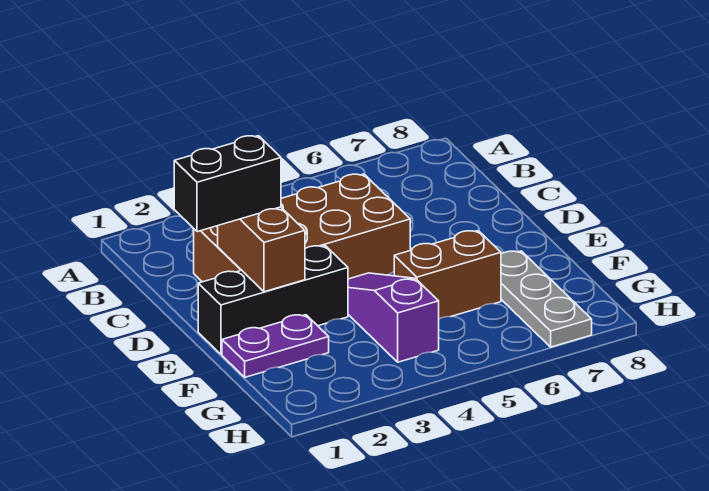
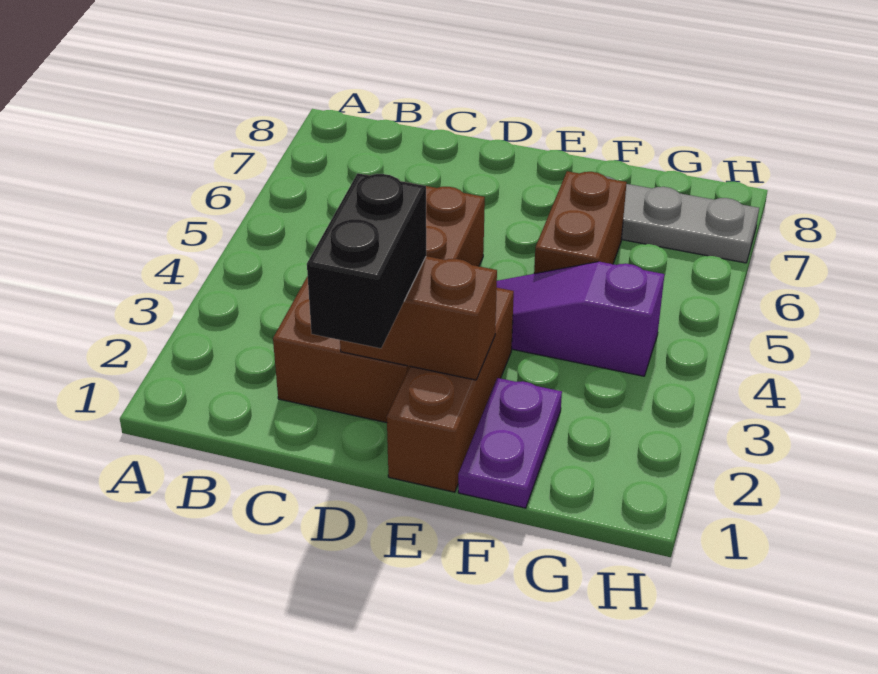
black brick E1:E3 level 1 -> brown brick E1:E3 level 1

